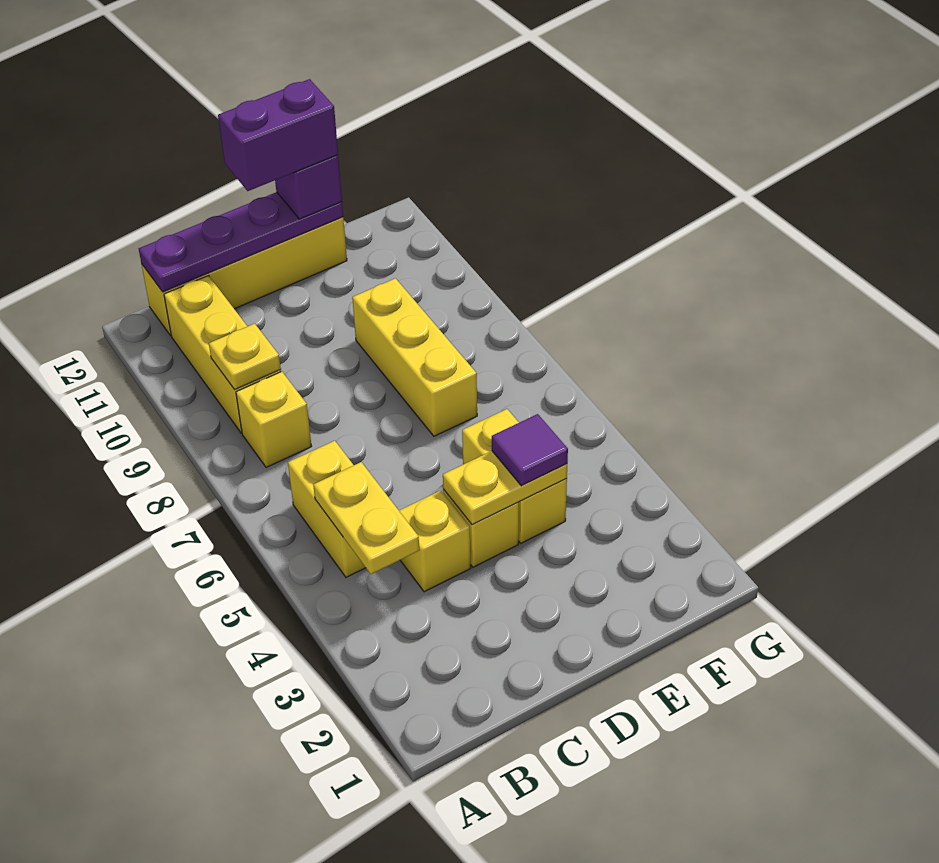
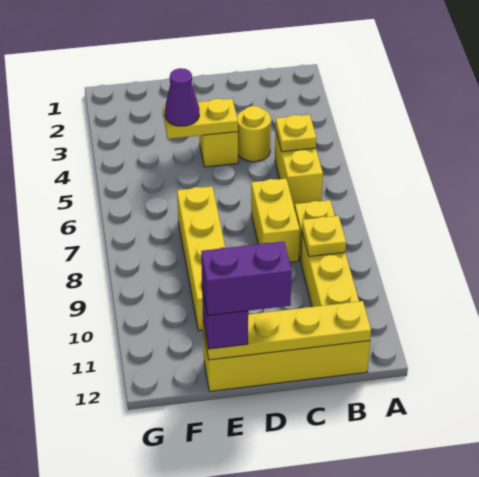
yellow plate B4:B5 level 2 -> yellow plate B5 level 2
purple plate B12:E12 level 2 -> yellow plate B12:E12 level 2
yellow brick C4 level 1 -> yellow round brick C4 level 1
yellow brick E4:E5 level 1 -> yellow brick C7:C8 level 1
purple tile E4 level 3 -> purple cone E4 level 3
yellow brick E7:E9 level 1 -> yellow brick E7:E10 level 1

